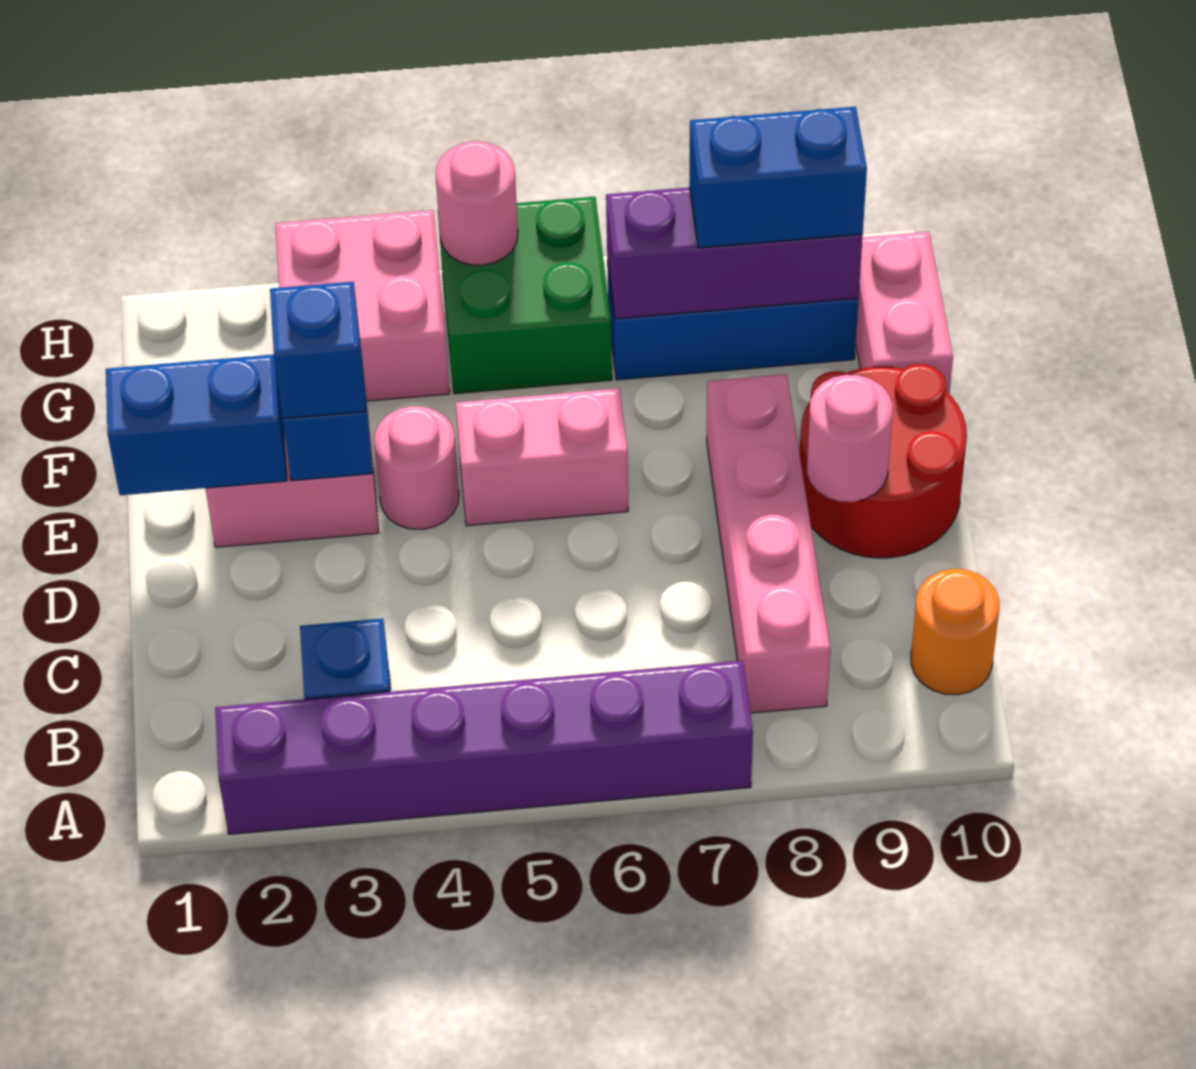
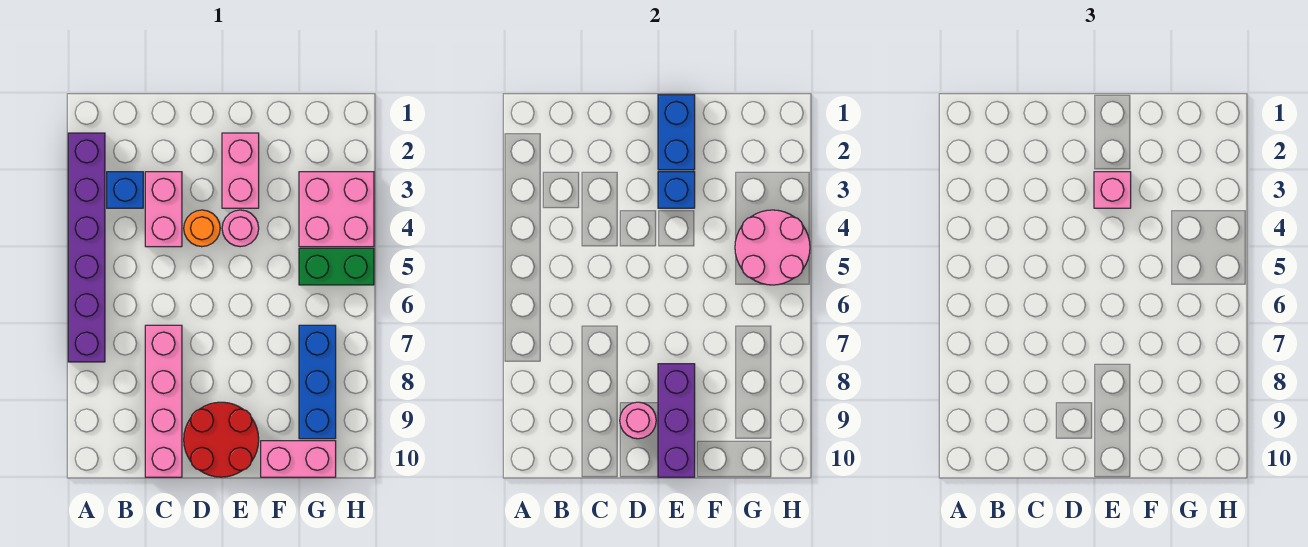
pink brick B8:E8 level 1 -> pink brick C7:C10 level 1
orange round brick B10 level 1 -> orange round brick D4 level 1
blue brick E3 level 3 -> pink brick E3 level 3
pink brick E5:E6 level 1 -> pink brick C3:C4 level 1
green brick G5:H6 level 1 -> green brick G5:H5 level 1
purple brick G7:G9 level 2 -> purple brick E8:E10 level 2
blue brick G8:G9 level 3 -> none
pink round brick H5 level 2 -> pink round brick G4:H5 level 2

